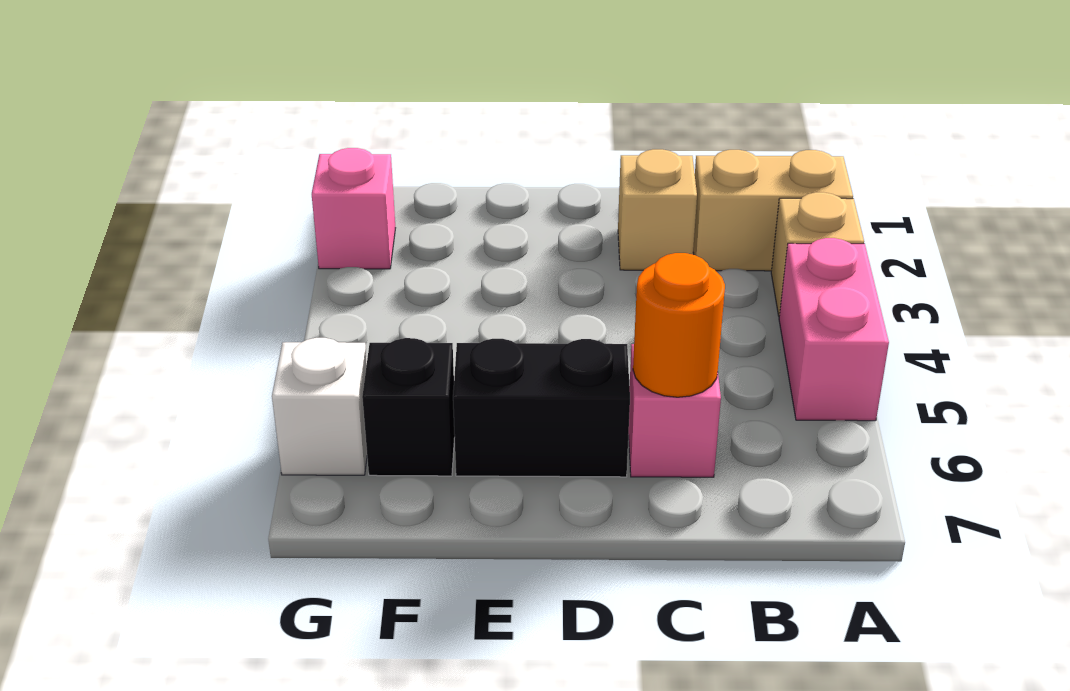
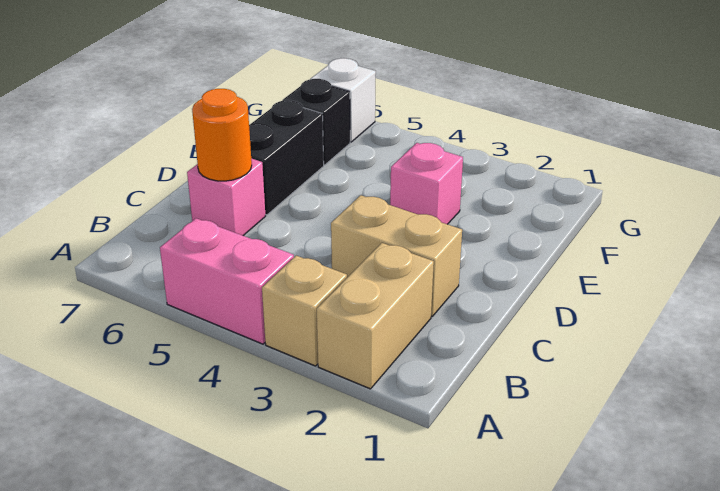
tan brick C2 level 1 -> tan brick C2:C3 level 1
pink brick G2 level 1 -> pink brick E3 level 1

